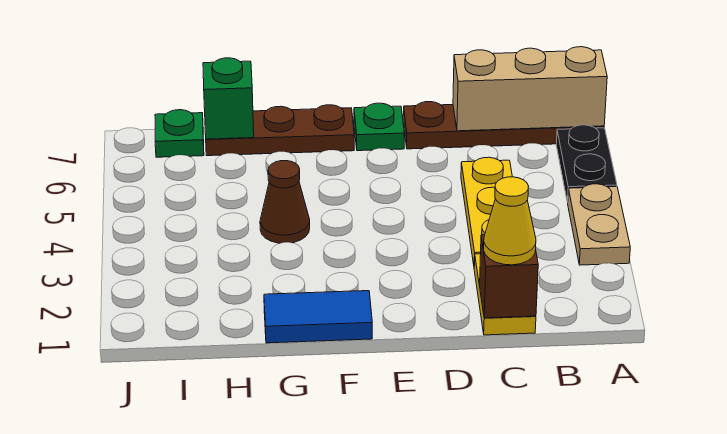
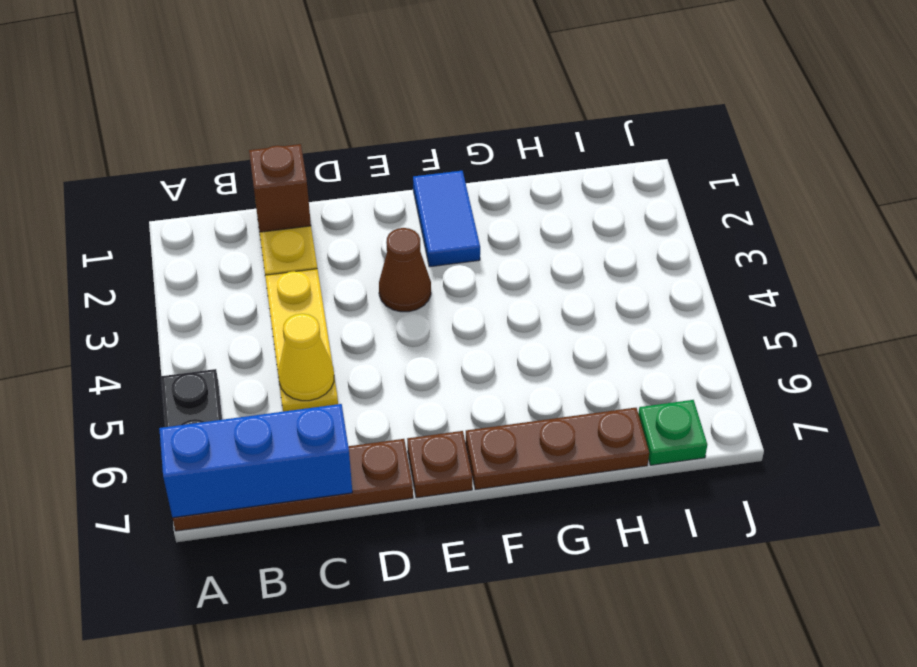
tan plate A3:A4 level 1 -> none
tan brick A7:C7 level 2 -> blue brick A7:C7 level 2
yellow cone C1 level 3 -> yellow cone C5 level 2
green plate E7 level 1 -> brown plate E7 level 1
blue tile F1:G1 level 1 -> blue tile F1:F2 level 1
brown cone G4 level 1 -> brown cone E3 level 1
green brick H7 level 2 -> none

